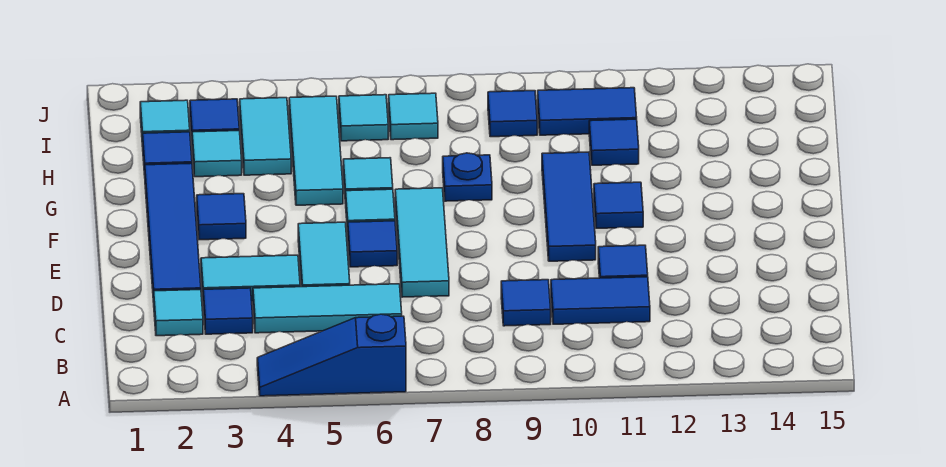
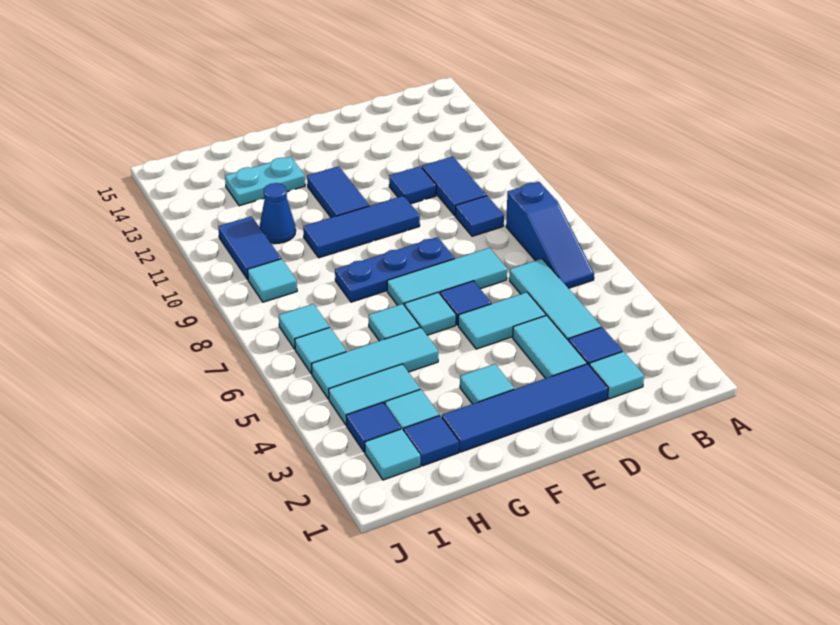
blue slope A4:A6 level 1 top 6 -> blue slope B6:B8 level 1 top 8
blue tile F3 level 1 -> cyan tile F3 level 1
blue tile F11 level 1 -> blue tile F11:F12 level 1
blue plate G8 level 1 -> blue plate E8:G8 level 1
none -> cyan plate G13:H13 level 1
blue tile H11 level 1 -> blue cone H11 level 1
blue tile I9 level 1 -> cyan tile I9 level 1

